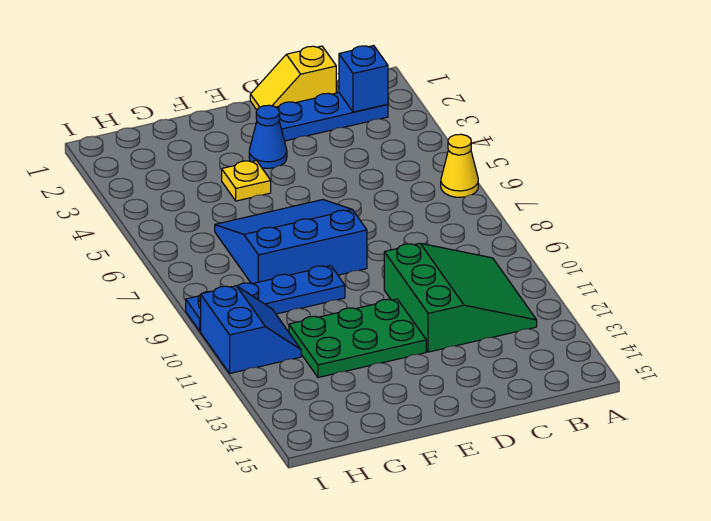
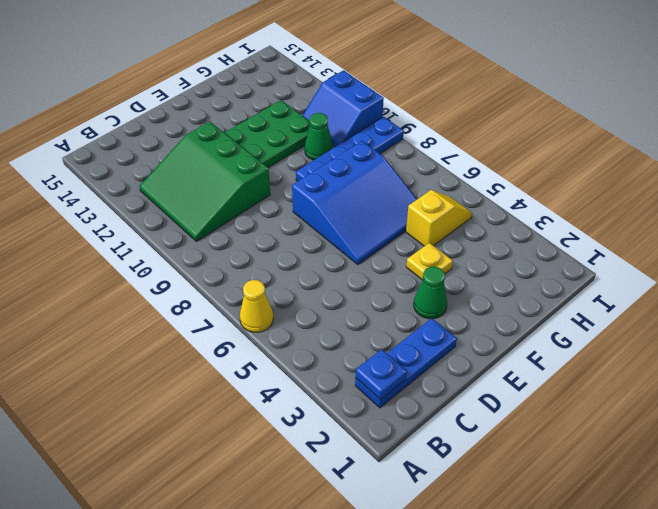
blue brick B2 level 2 -> blue plate B2 level 2
yellow slope C1:D1 level 1 top C -> yellow slope G5:H5 level 1 top G
blue cone E3 level 1 -> green cone E3 level 1
none -> green cone G10 level 1

